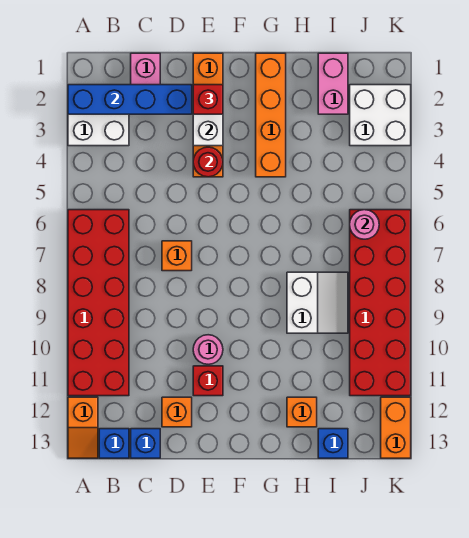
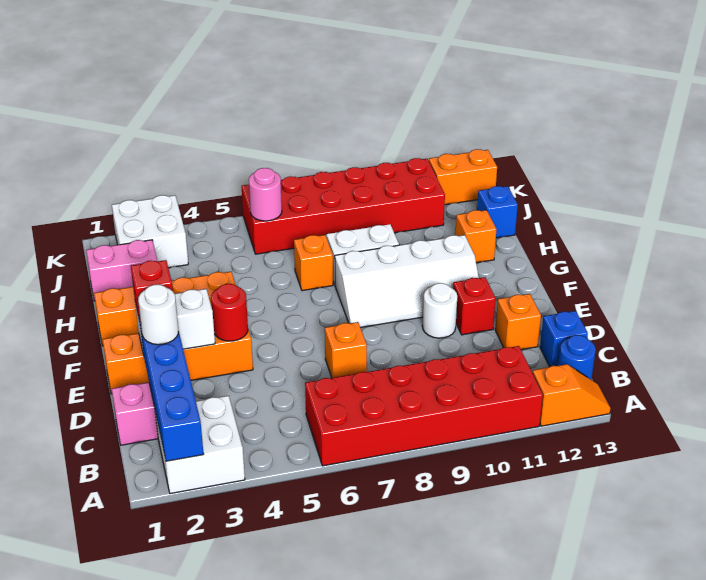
blue brick B13 level 1 -> blue round brick B13 level 1
none -> white round brick D2 level 3
pink round brick E10 level 1 -> white round brick E10 level 1
none -> white slope F8:G11 level 1 top G
none -> orange brick H7 level 1

